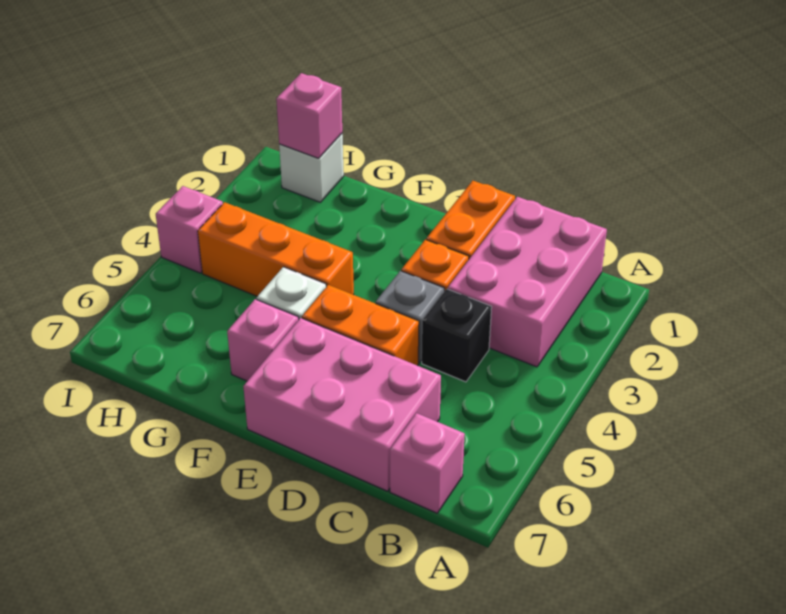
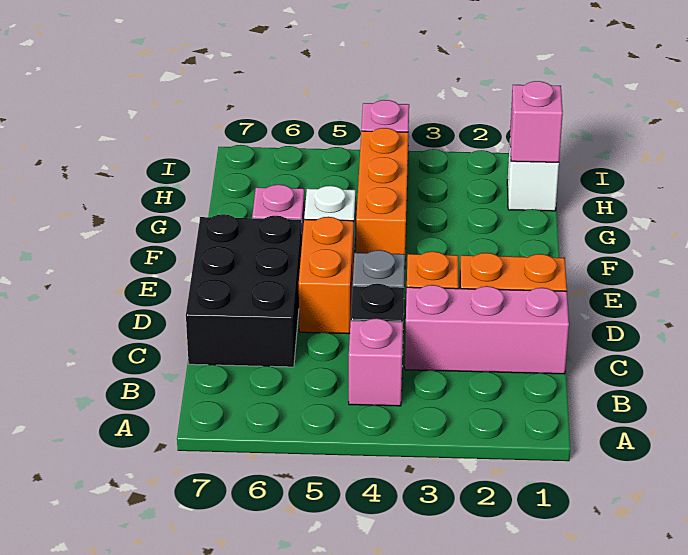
pink brick B1:C3 level 1 -> pink brick C1:C3 level 1
pink brick B7 level 1 -> pink brick B4 level 1
pink brick C6:E7 level 1 -> black brick C6:E7 level 1

